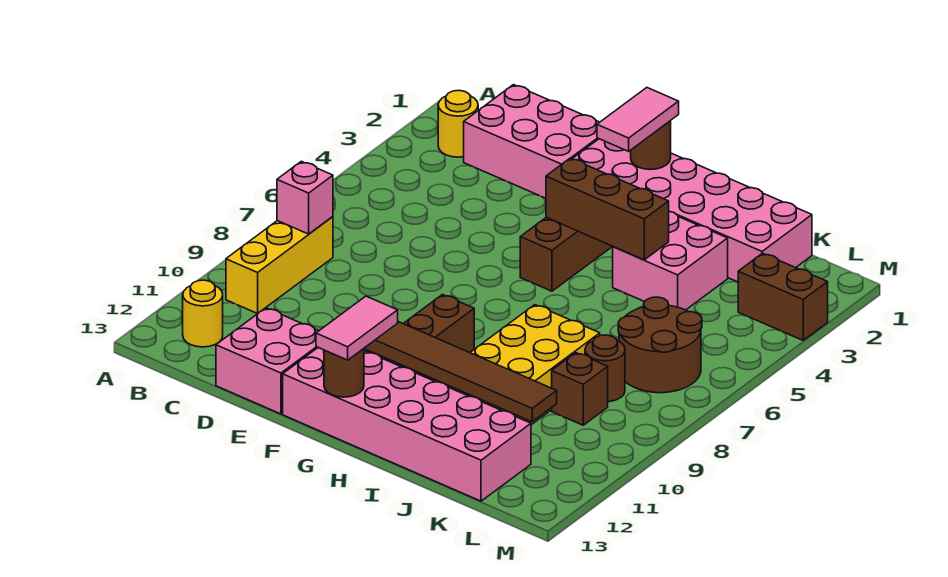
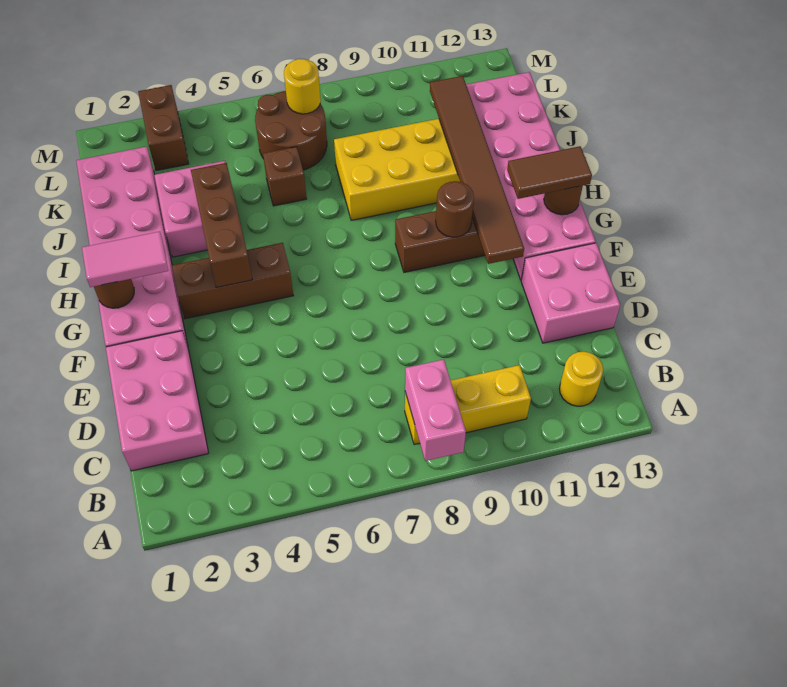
yellow round brick B2 level 1 -> yellow round brick L7 level 2
pink brick B8 level 2 -> pink brick A8:B8 level 2
pink tile G12:G13 level 3 -> brown tile G12:G13 level 3
brown round brick K8 level 1 -> brown round brick G10 level 2
brown brick K9 level 1 -> brown brick J6 level 1

